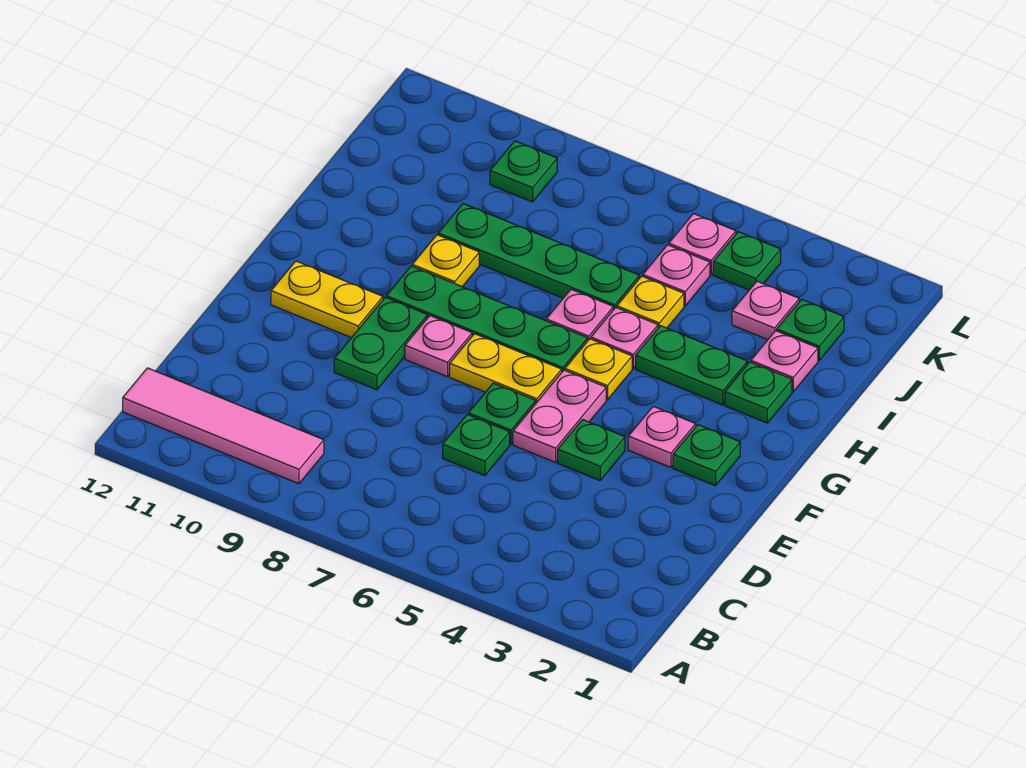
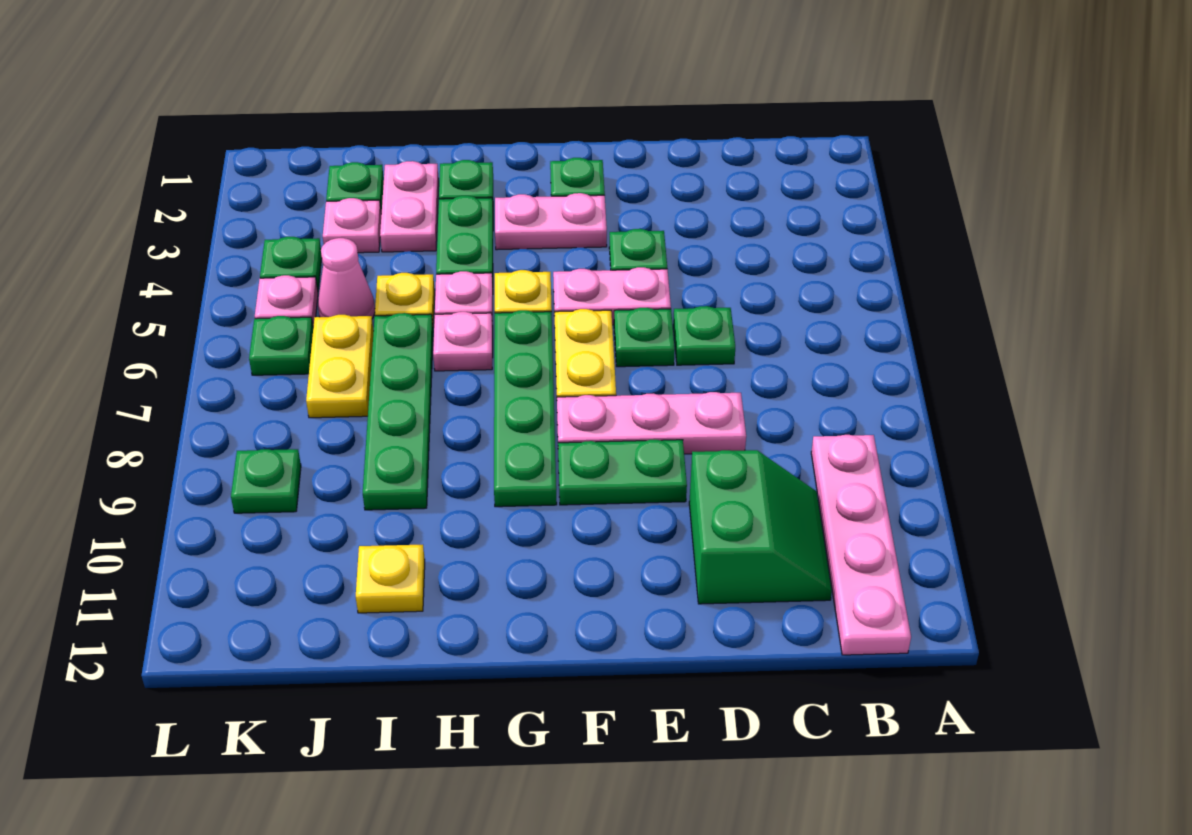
pink tile B9:B12 level 1 -> pink plate B9:B12 level 1
none -> green slope C10:D11 level 1 top D
pink plate F3 level 1 -> pink plate F3:G3 level 1
pink plate F8 level 1 -> pink plate D8:F8 level 1
yellow plate F10:F11 level 1 -> yellow plate J6:J7 level 1
yellow plate H9 level 1 -> yellow plate I11 level 1
pink plate I2 level 1 -> pink plate I2:I3 level 1
pink plate J5 level 1 -> pink cone J5 level 1
none -> green plate K6 level 1

